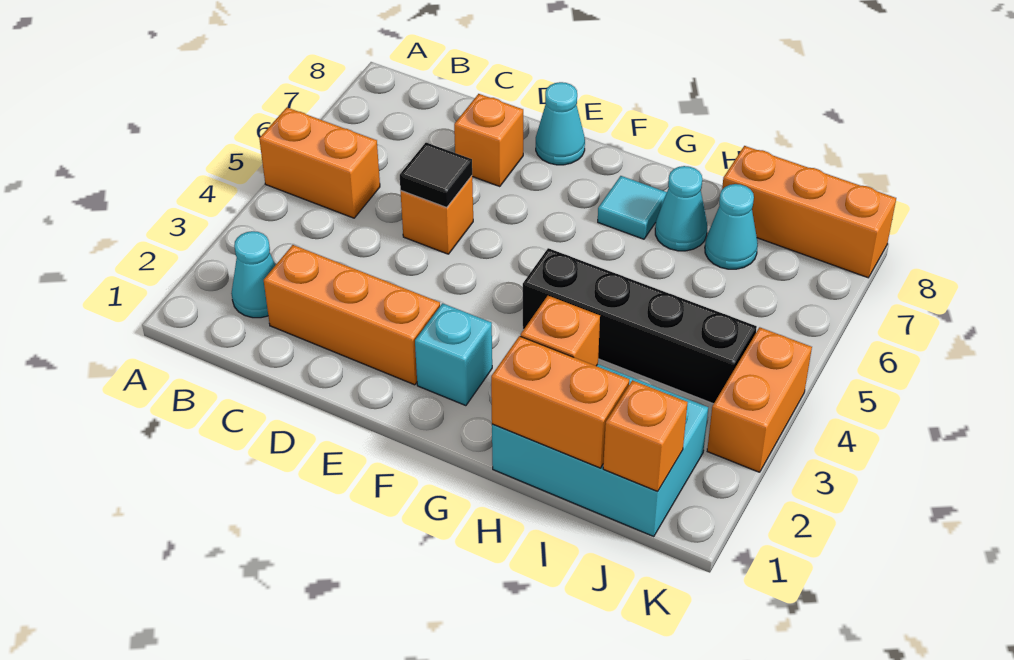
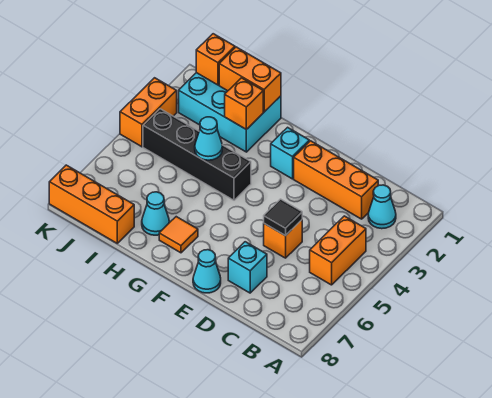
orange brick A5:B5 level 1 -> orange brick B4:B5 level 1
orange brick D7 level 1 -> cyan brick D7 level 1
cyan tile G7 level 1 -> orange tile G7 level 1
cyan cone I7 level 1 -> cyan cone H4 level 2

